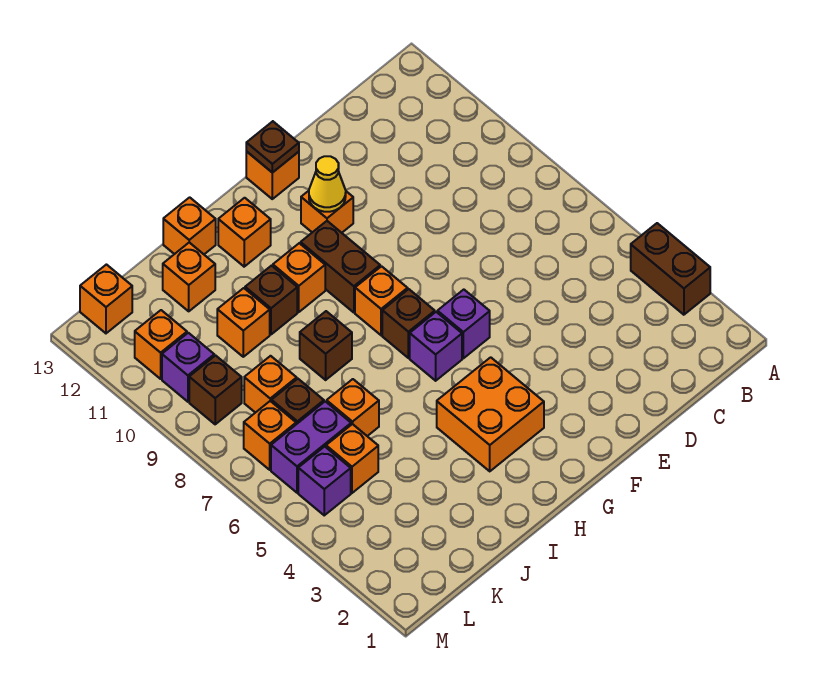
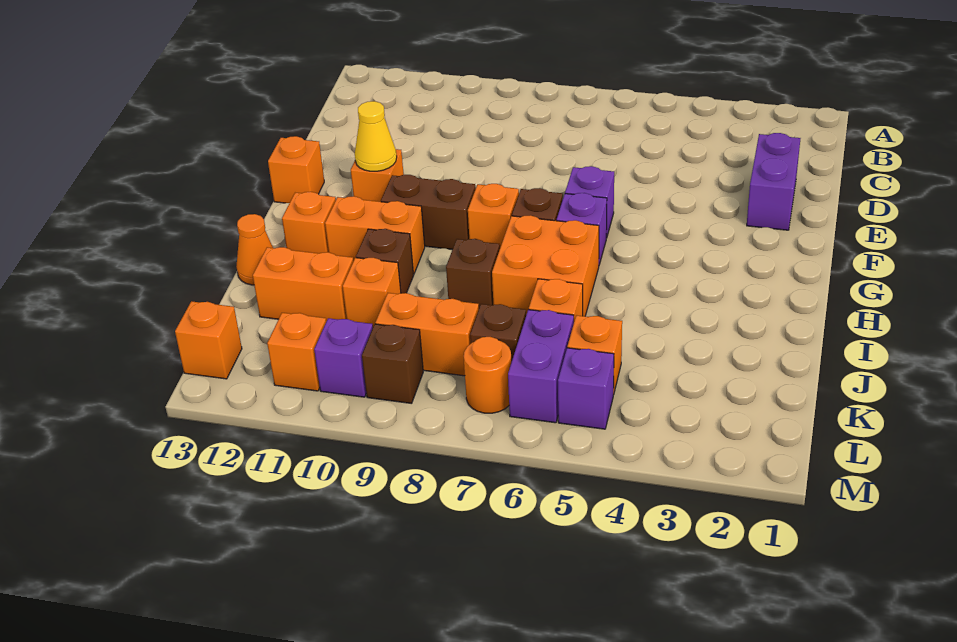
brown brick A3:A4 level 1 -> none
none -> purple brick D2:E2 level 1
brown plate F13 level 2 -> none
orange brick G3:H4 level 1 -> orange brick H6:I7 level 1
orange brick H10 level 1 -> orange brick H10:H11 level 1
orange brick I13 level 1 -> orange cone I13 level 1
orange brick J12 level 1 -> orange brick J11:J12 level 1
orange brick K8 level 1 -> orange brick K8:K9 level 1
orange brick L7 level 1 -> orange round brick L7 level 1

